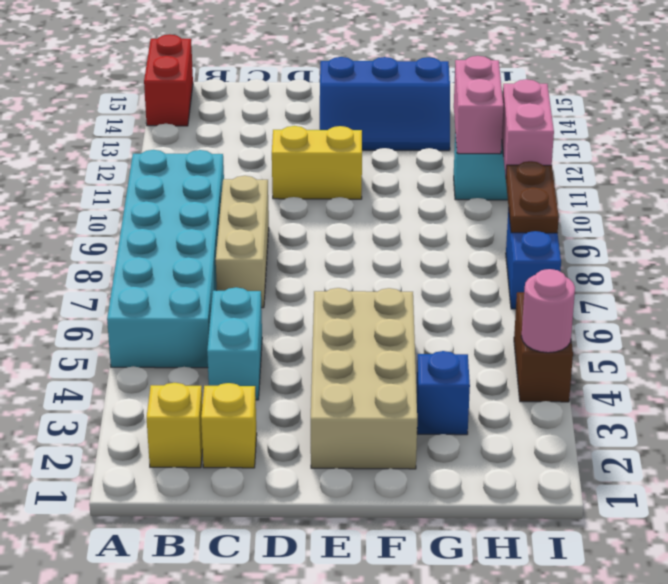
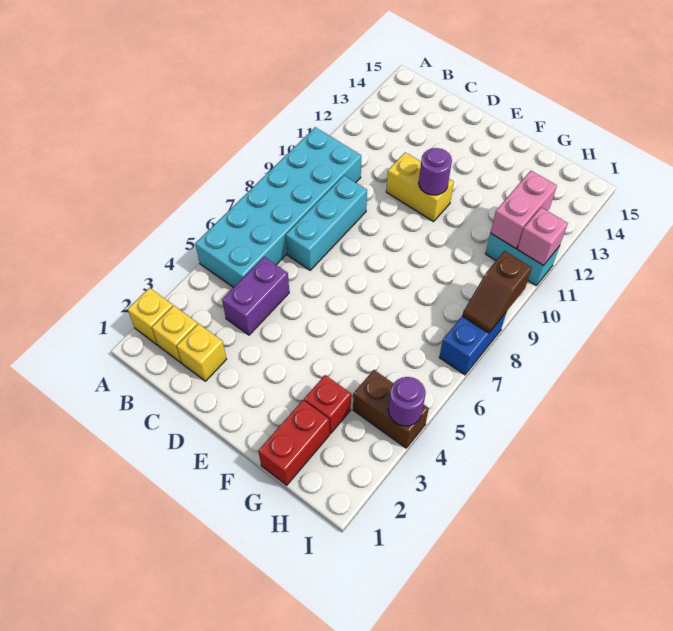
none -> yellow brick A2 level 1
red brick A14:A15 level 1 -> red brick G1:G2 level 1
cyan brick C4:C5 level 1 -> purple brick C4:C5 level 1
tan brick C7:C9 level 1 -> cyan brick C7:C9 level 1
tan brick E2:F5 level 1 -> none
none -> purple round brick E11 level 2
blue slope E13:G14 level 1 top 14 -> none
blue brick G3 level 1 -> red brick G3 level 1
brown brick I4:I5 level 1 -> brown brick H4:I4 level 1
pink round brick I4 level 2 -> purple round brick I4 level 2
brown plate I8:I9 level 2 -> brown slope I8:I9 level 2 top 9
pink brick I10:I11 level 2 -> pink brick I11 level 2

